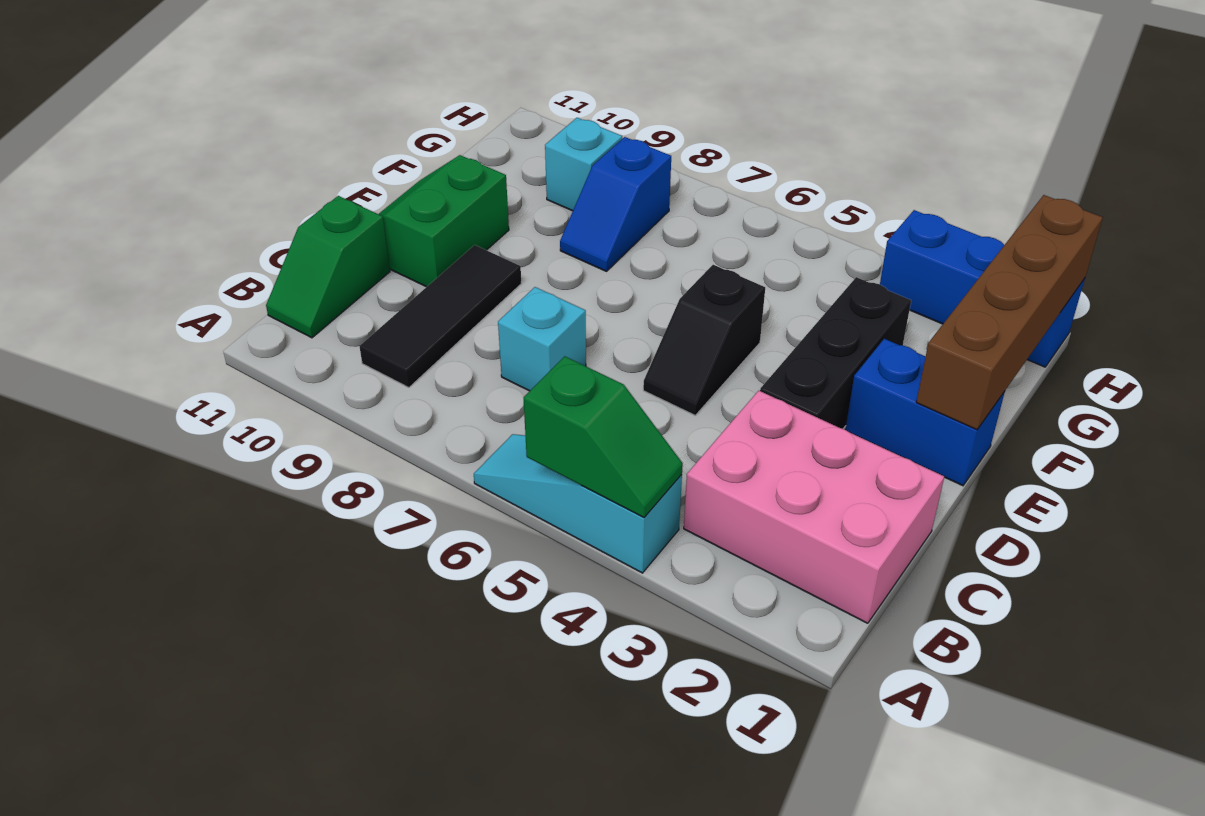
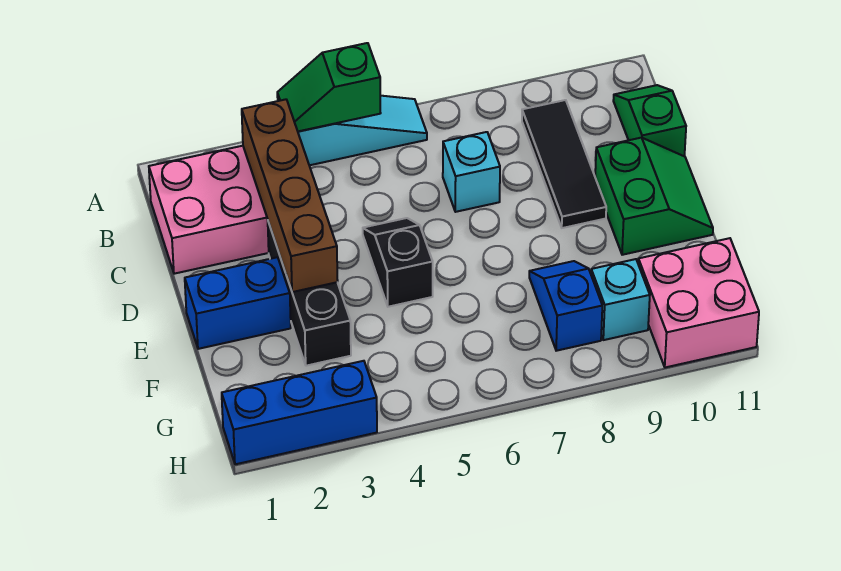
brown brick E1:H1 level 2 -> brown brick B3:E3 level 2
none -> pink brick G10:H11 level 1

